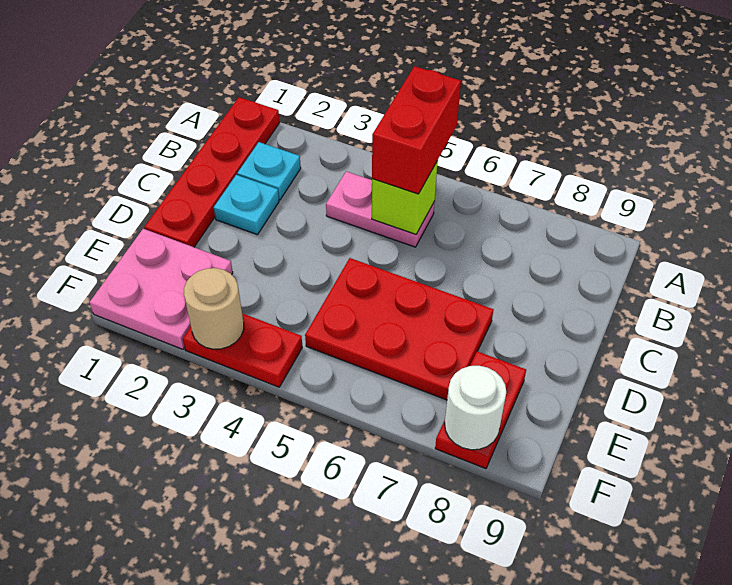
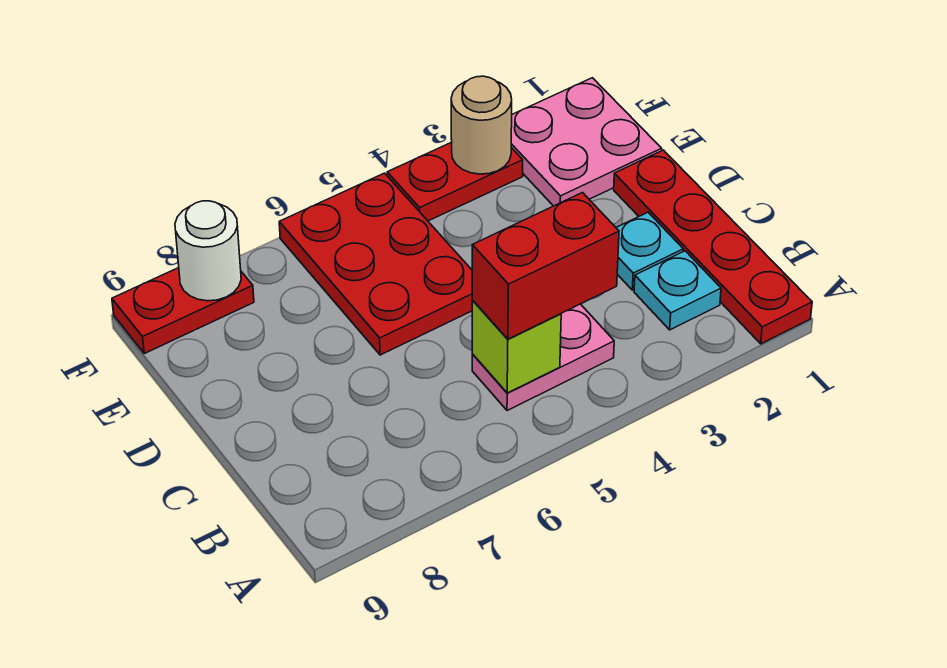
red brick A5:B5 level 3 -> red brick B4:B5 level 3
red plate D5:E7 level 1 -> red plate D5:F6 level 1
red plate E8:F8 level 1 -> red plate F8:F9 level 1

